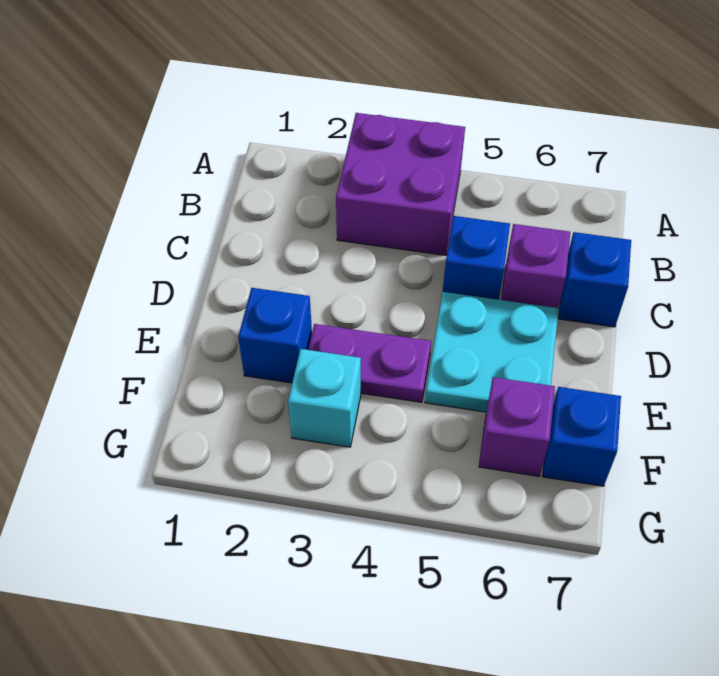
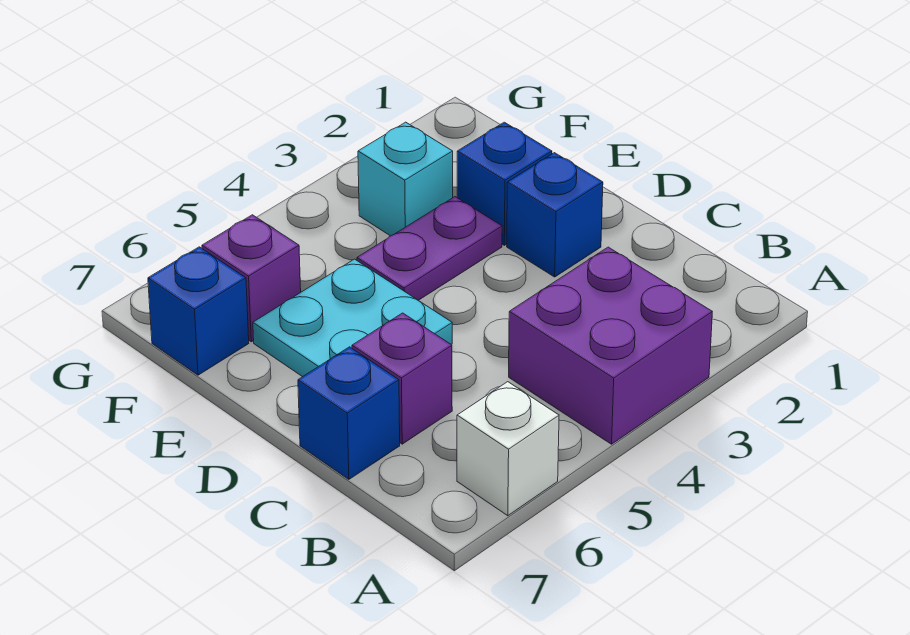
none -> white brick A6 level 1
blue brick C5 level 1 -> blue brick D2 level 1

